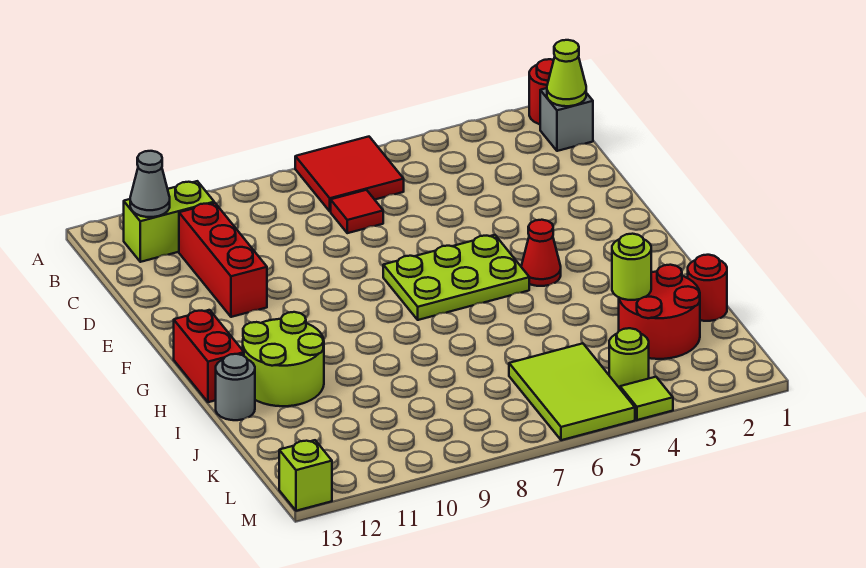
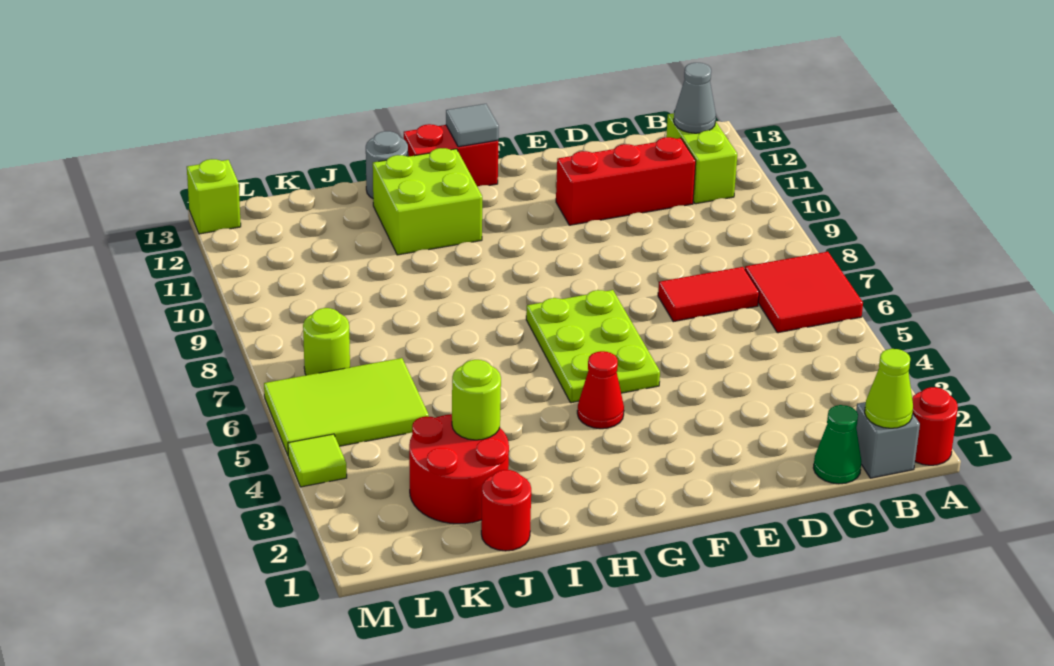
none -> green cone C1 level 1
red tile C7 level 1 -> red tile C7:D7 level 1
none -> grey tile G13 level 2
lime round brick H11:I12 level 1 -> lime brick H11:I12 level 1
lime round brick L4 level 1 -> lime round brick L7 level 1

